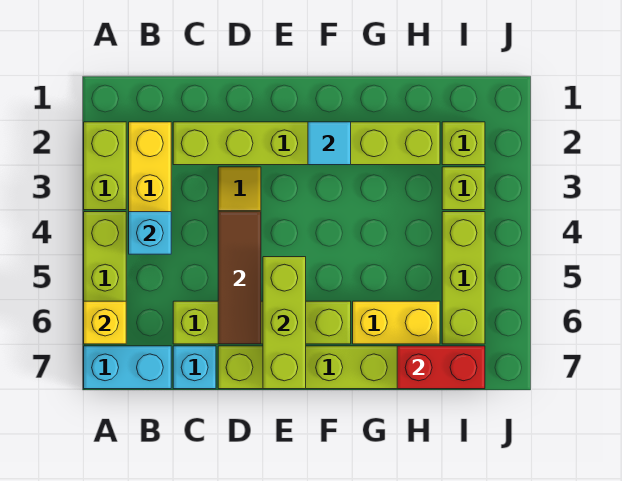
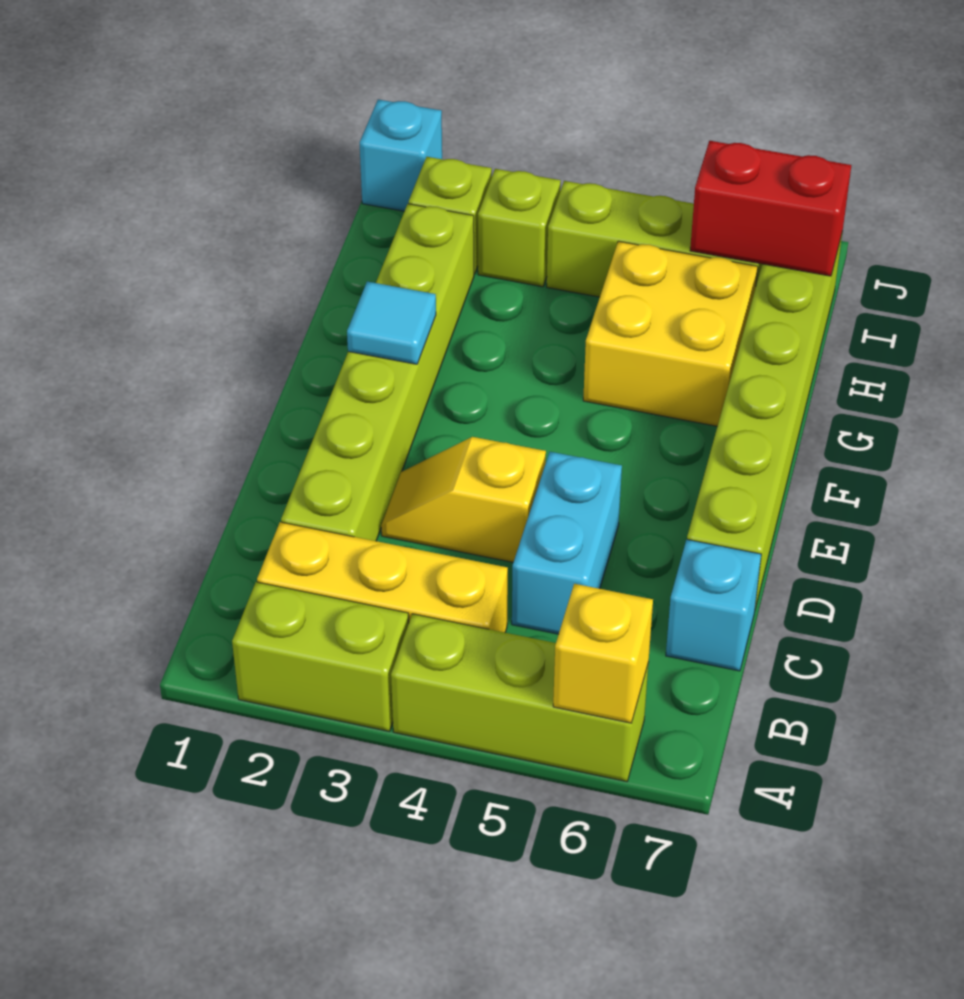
cyan brick A7:B7 level 1 -> cyan brick C5:D5 level 1
cyan brick B4 level 2 -> cyan brick J1 level 1
lime brick C6:F6 level 1 -> none
brown tile D4:D6 level 2 -> none
lime brick E5:E7 level 2 -> none
yellow brick G6:H6 level 1 -> yellow brick G5:H6 level 1
red brick H7:I7 level 2 -> red brick I6:I7 level 2

